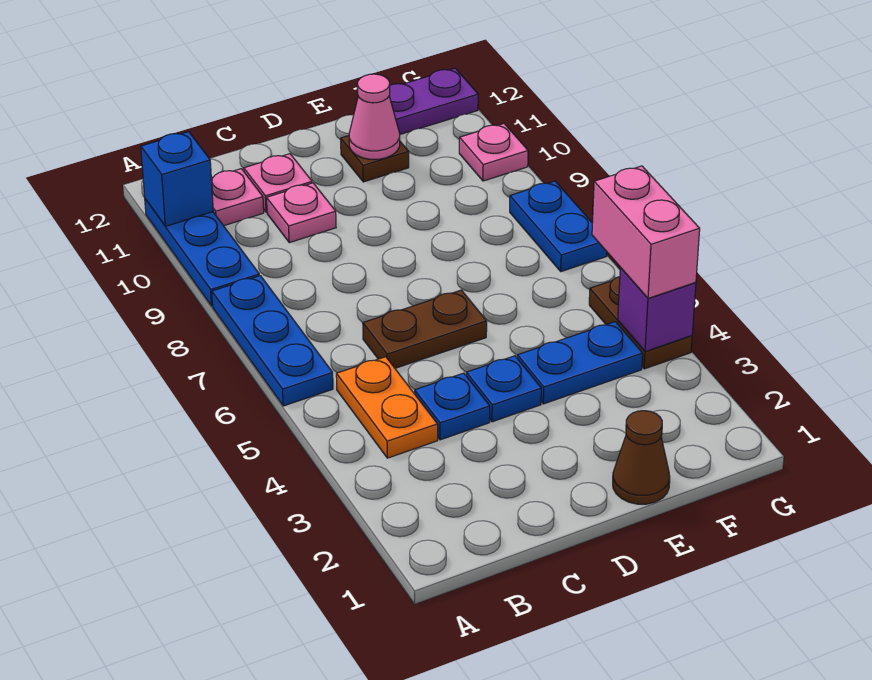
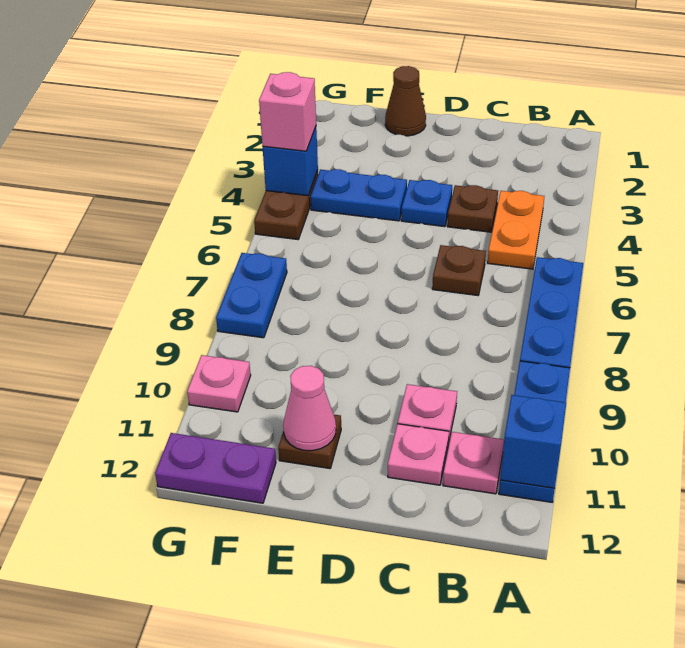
blue plate C4 level 1 -> brown plate C4 level 1
brown plate C6:D6 level 1 -> brown plate C6 level 1
purple brick G4 level 2 -> blue brick G4 level 2
pink brick G4:G5 level 3 -> pink brick G4 level 3

